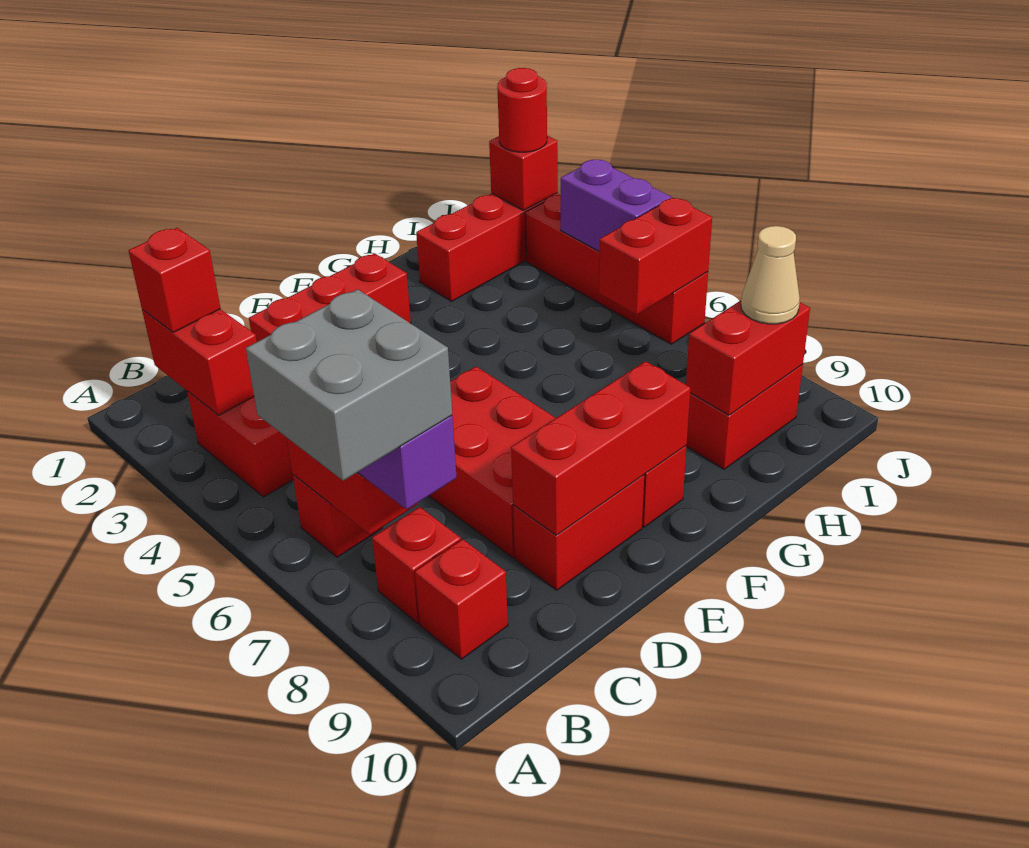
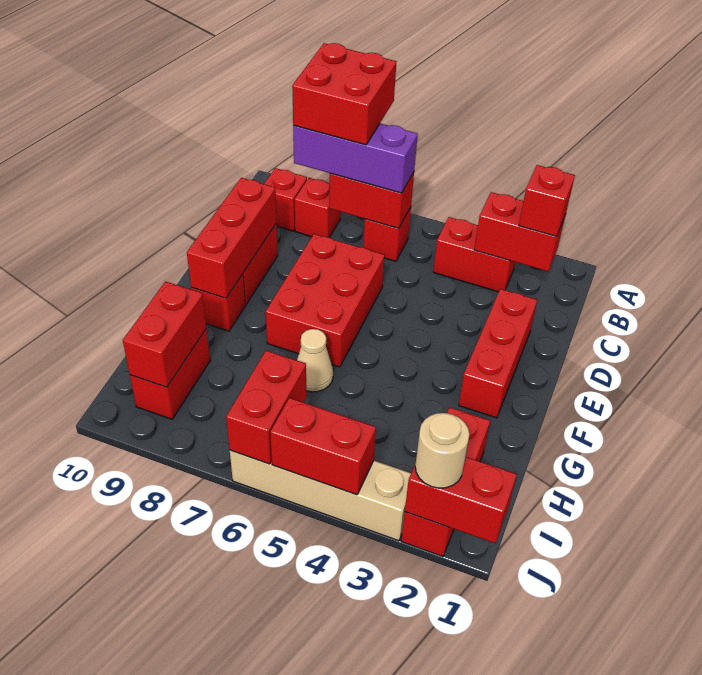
grey brick A7:B8 level 4 -> red brick A7:B8 level 4
red brick D6:E8 level 1 -> red brick D6:F7 level 1
tan cone I9 level 3 -> tan cone G6 level 1
red brick J2 level 2 -> red brick J1:J2 level 2
red round brick J2 level 3 -> tan round brick J2 level 3
red brick J3:J6 level 1 -> tan brick J3:J6 level 1
purple brick J4:J5 level 2 -> red brick J4:J5 level 2

